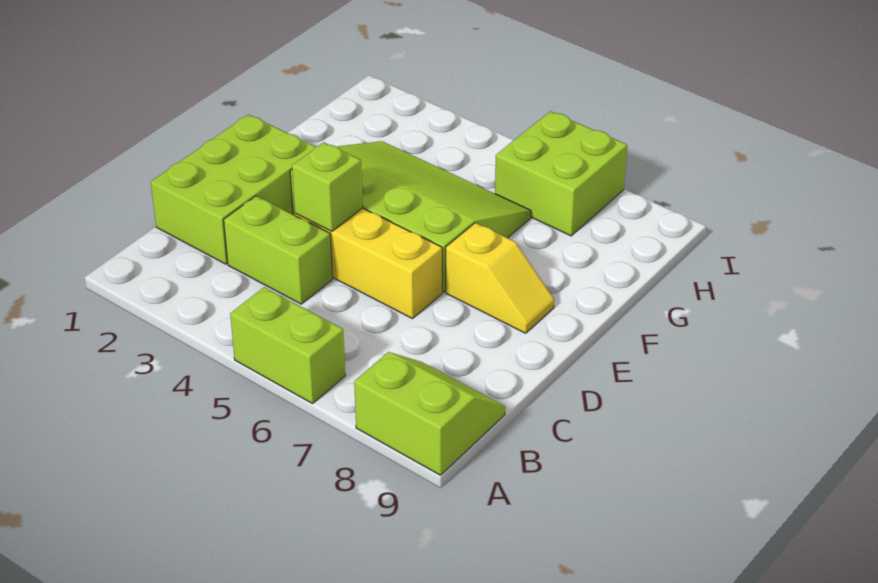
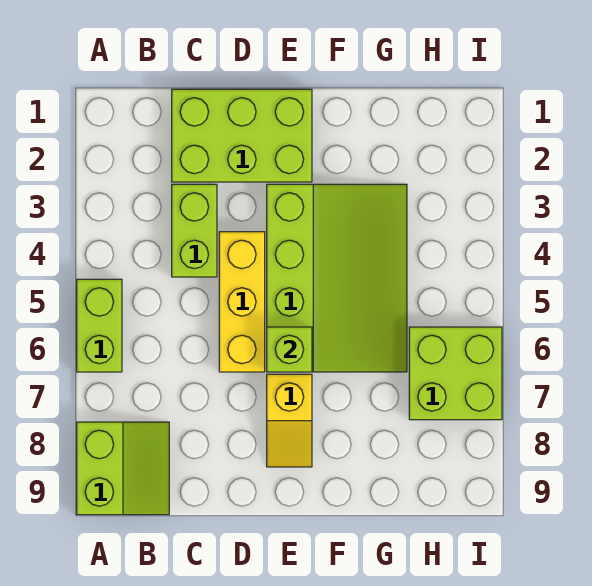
lime brick D4 level 2 -> lime brick E6 level 2

